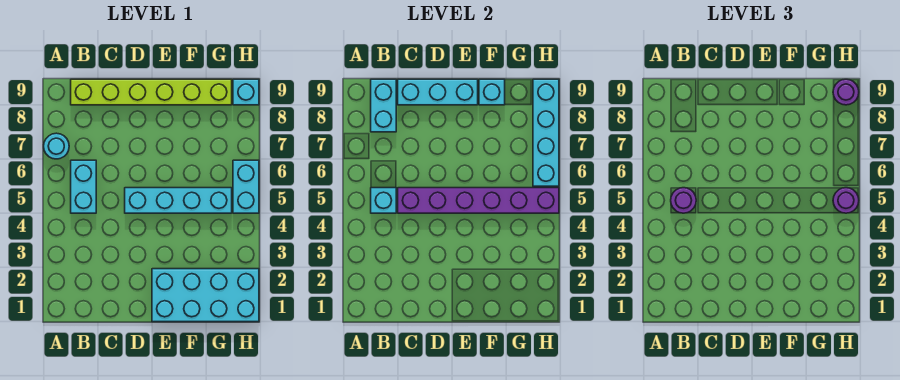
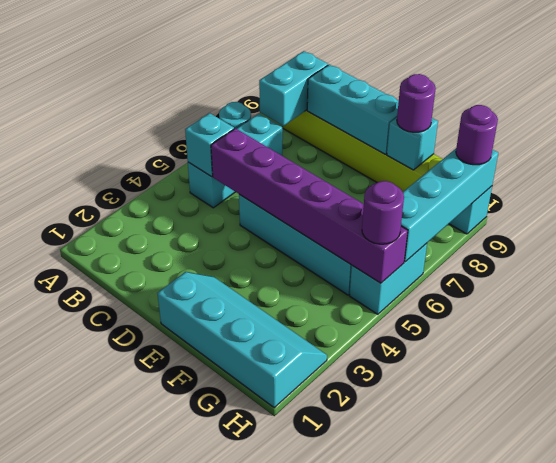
cyan brick B5:B6 level 1 -> cyan brick B5:B7 level 1
purple round brick B5 level 3 -> purple round brick F9 level 3
cyan brick E1:H2 level 1 -> cyan slope E1:H2 level 1 top 1

